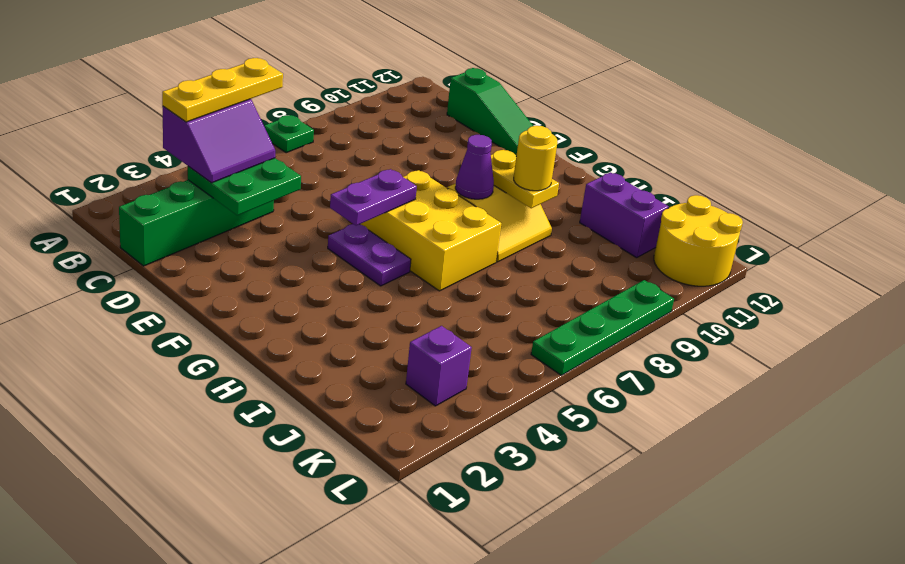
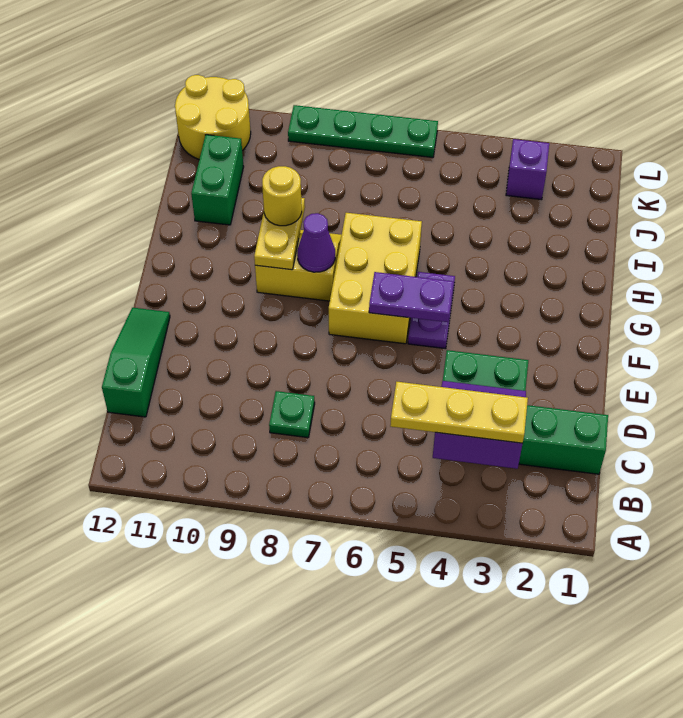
green plate A7 level 1 -> green plate C8 level 1
purple brick I11:J11 level 1 -> green brick I11:J11 level 1

